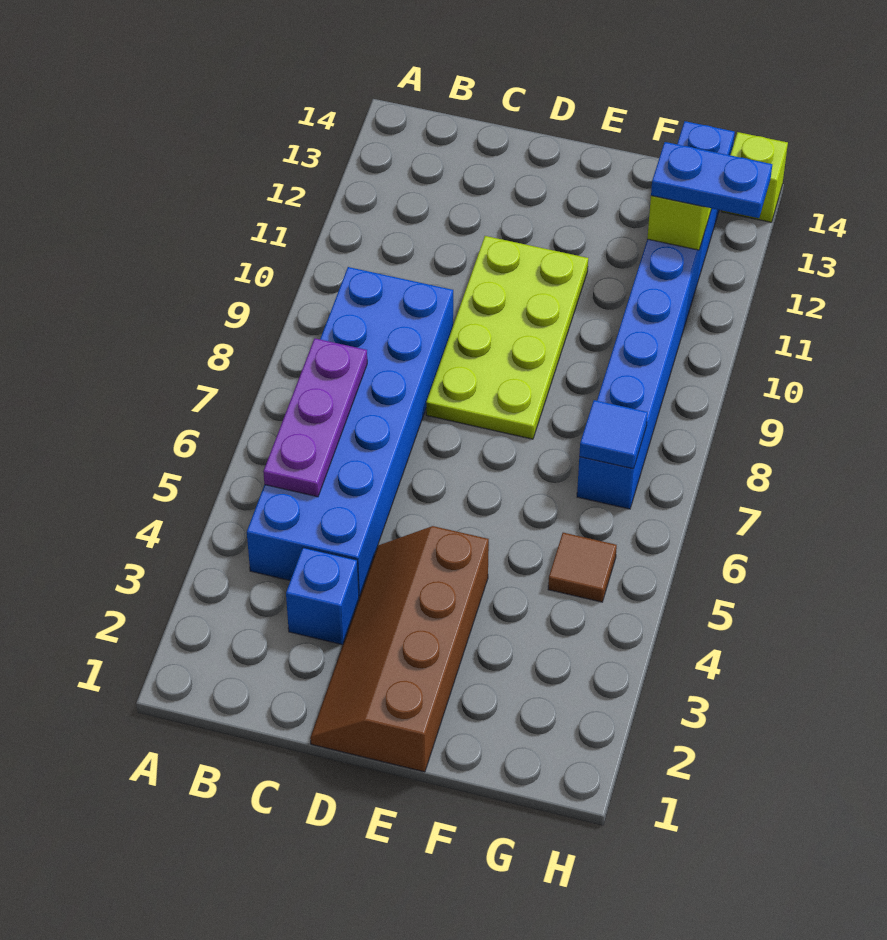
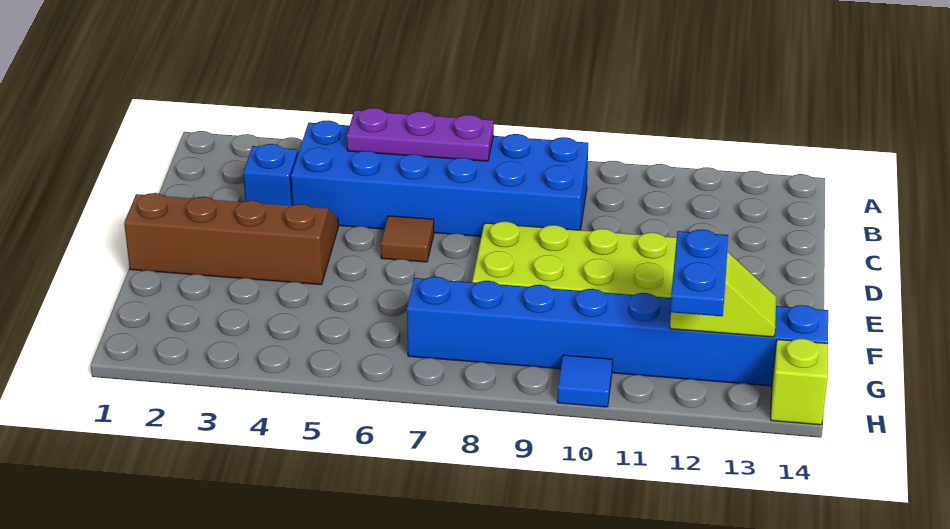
brown tile G5 level 1 -> brown tile D6 level 1
blue tile G7 level 2 -> blue tile H10 level 1

